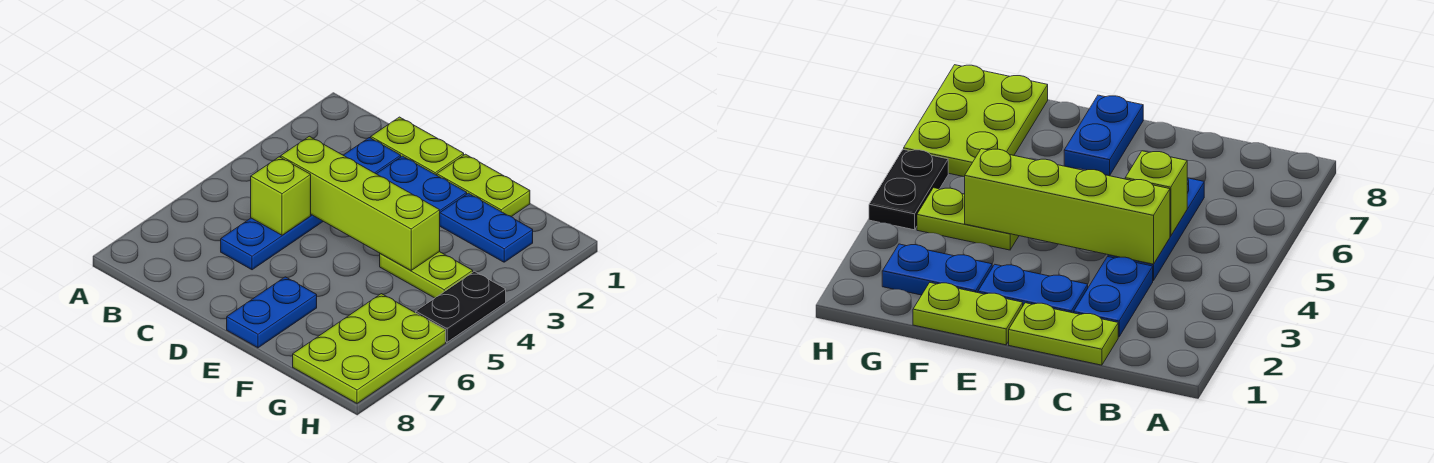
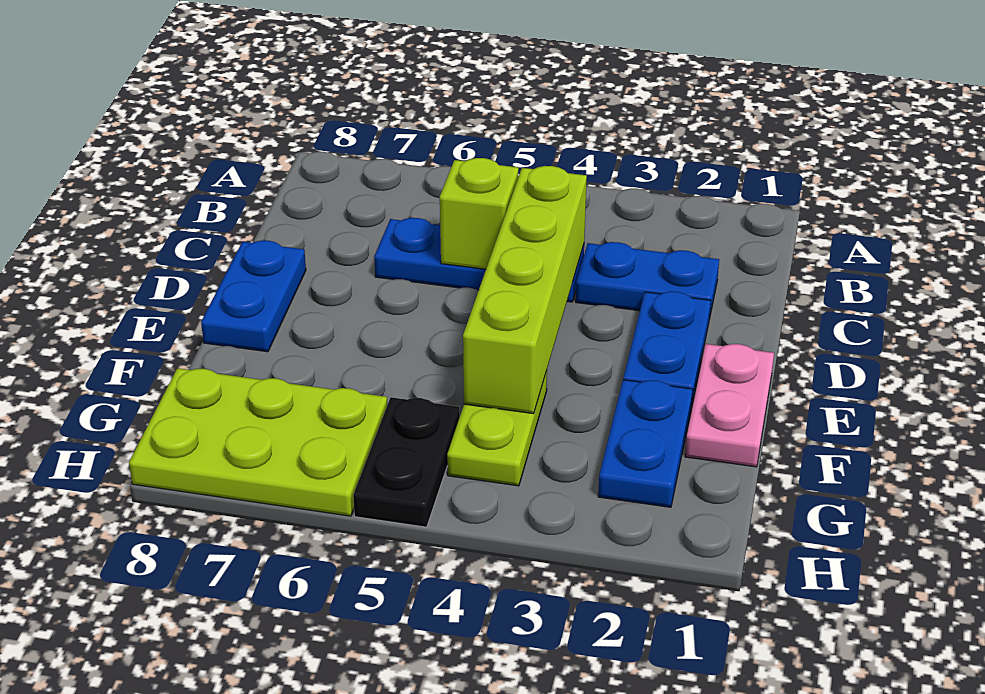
lime plate C1:D1 level 1 -> none
lime plate E1:F1 level 1 -> pink plate E1:F1 level 1
blue plate E7:E8 level 1 -> blue plate D8:E8 level 1
black plate H4:H5 level 1 -> black plate G5:H5 level 1

